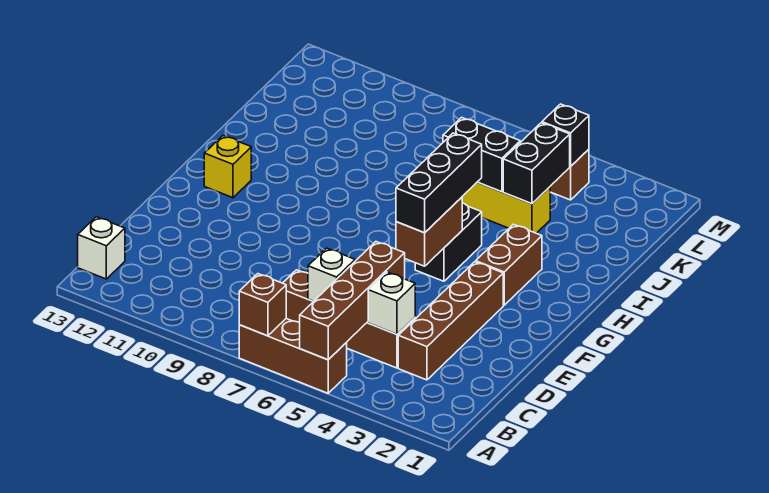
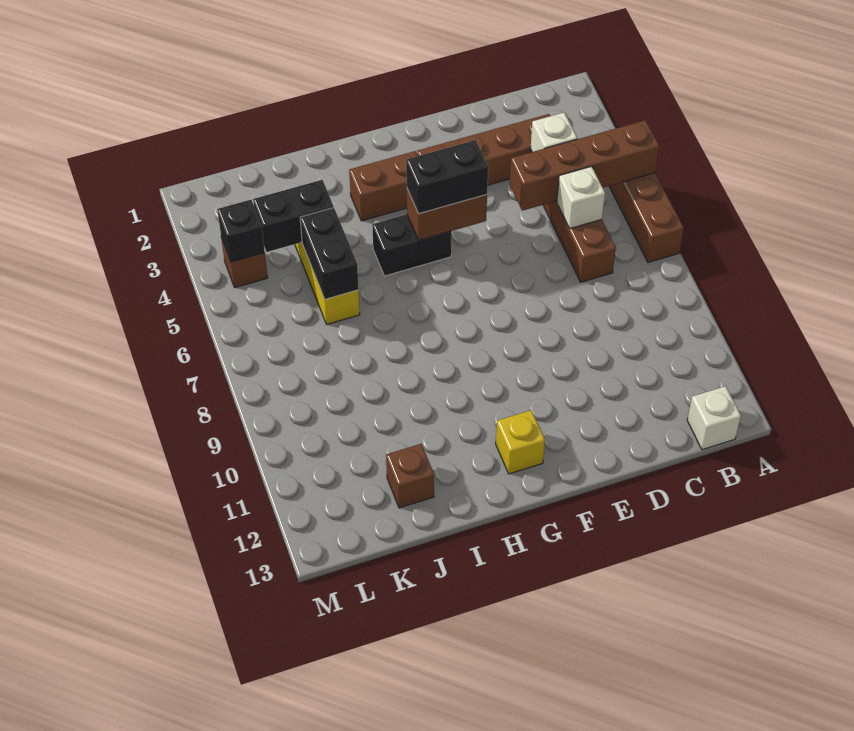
brown brick A7 level 2 -> brown brick J12 level 1
black brick F5:H5 level 3 -> black brick F5:G5 level 3

